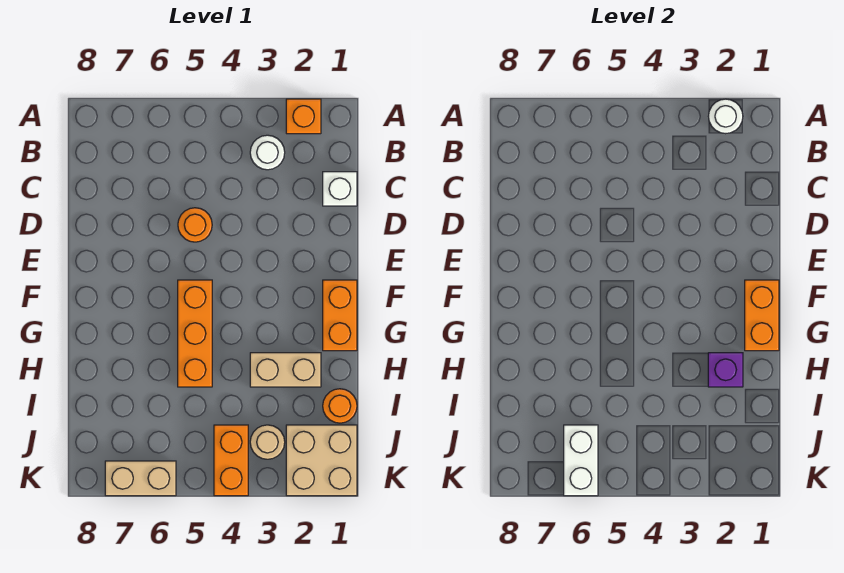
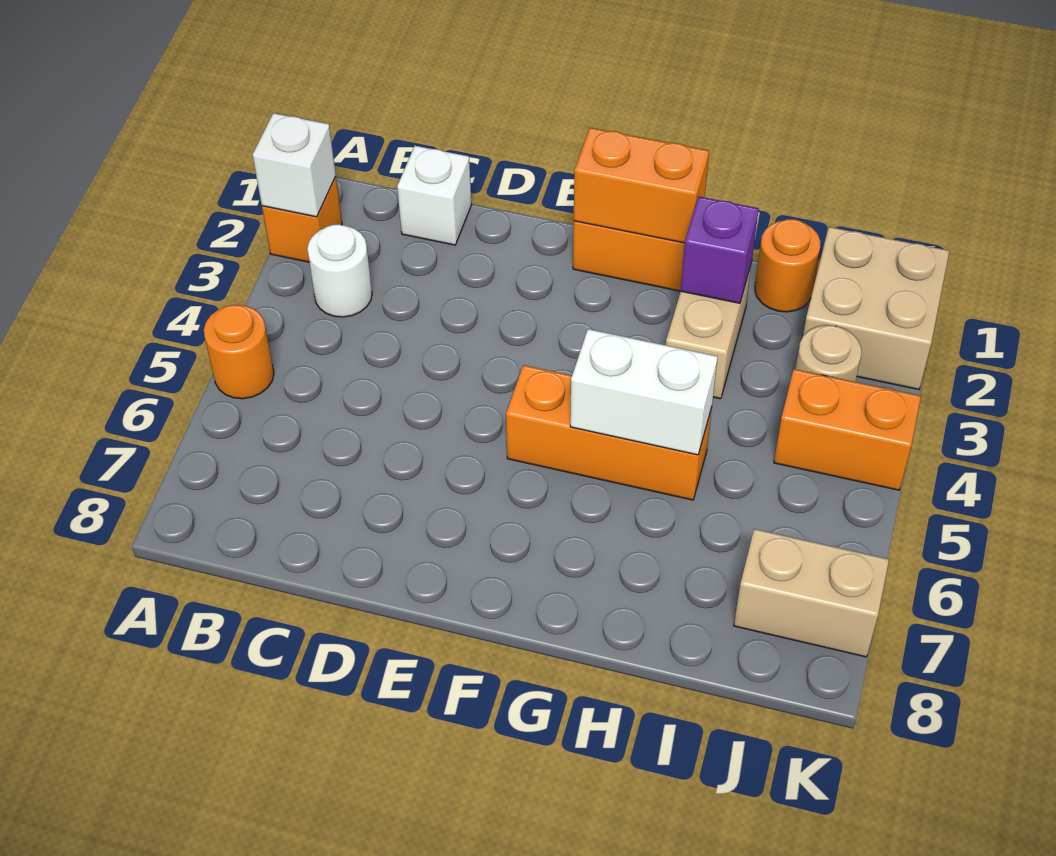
white round brick A2 level 2 -> white brick A2 level 2
orange round brick D5 level 1 -> orange round brick A5 level 1
white brick J6:K6 level 2 -> white brick G5:H5 level 2
tan brick K6:K7 level 1 -> tan brick J7:K7 level 1

